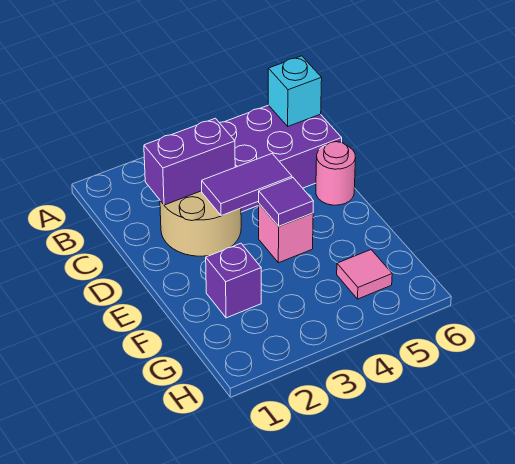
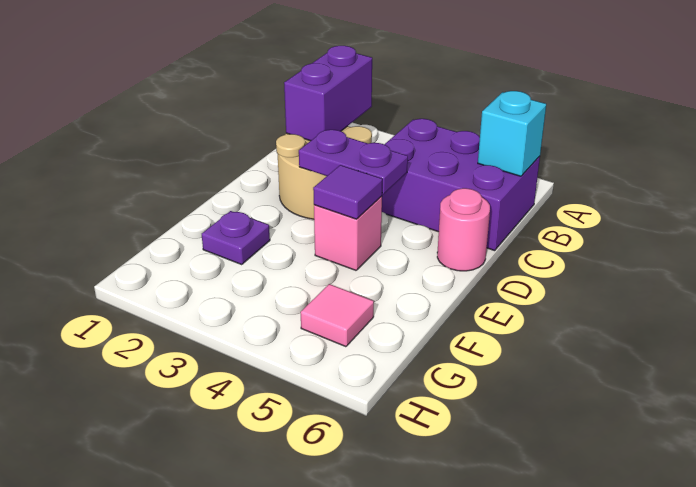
purple brick C2:C3 level 2 -> purple brick B2:C2 level 2
purple tile D3:D4 level 2 -> purple plate D3:D4 level 2
purple brick F2 level 1 -> purple plate F2 level 1

